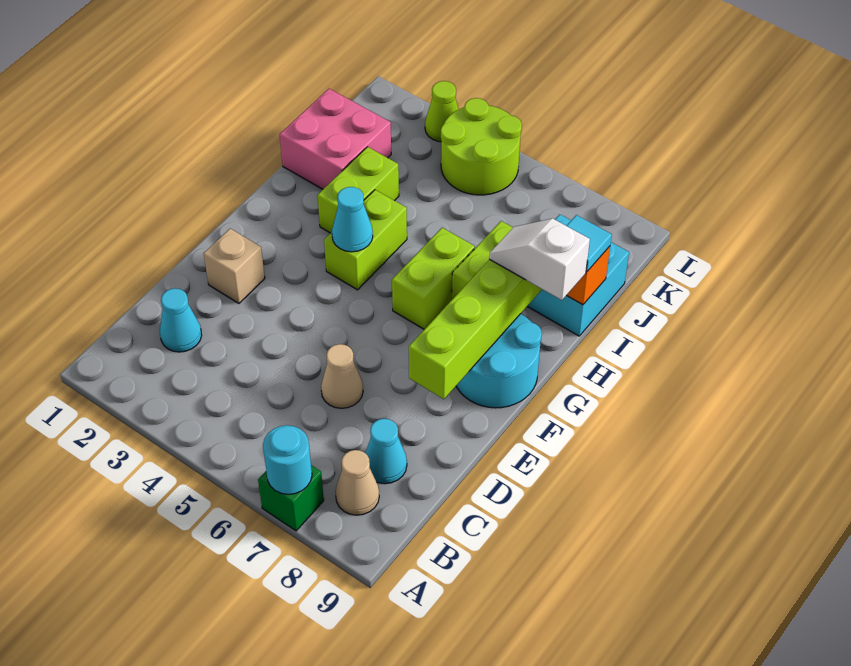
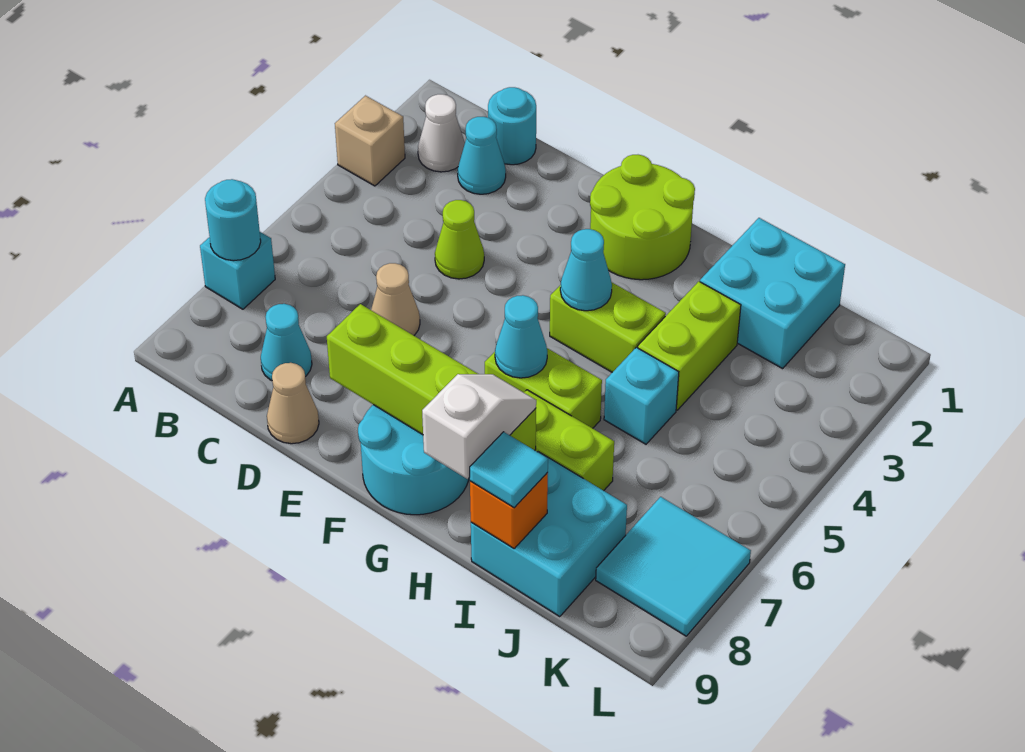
green brick A7 level 1 -> cyan brick A7 level 1
none -> white cone B2 level 1
tan cone B8 level 1 -> tan cone D9 level 1
none -> cyan round brick C1 level 1
tan brick E2 level 1 -> tan brick A3 level 1
none -> cyan cone G6 level 2
lime brick H3:I3 level 1 -> lime brick I3:I4 level 1
pink brick I1:J2 level 1 -> cyan brick I1:J2 level 1
none -> cyan brick I5 level 1
lime round brick K4:L5 level 1 -> lime round brick F1:G2 level 1
none -> cyan tile K7:L8 level 1
lime cone L3 level 1 -> lime cone D4 level 1

